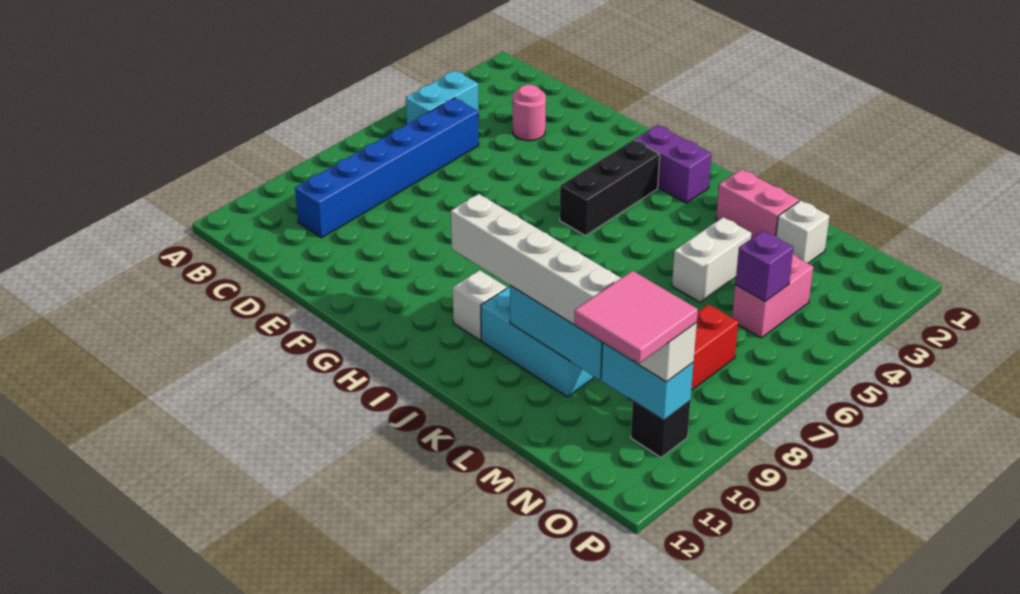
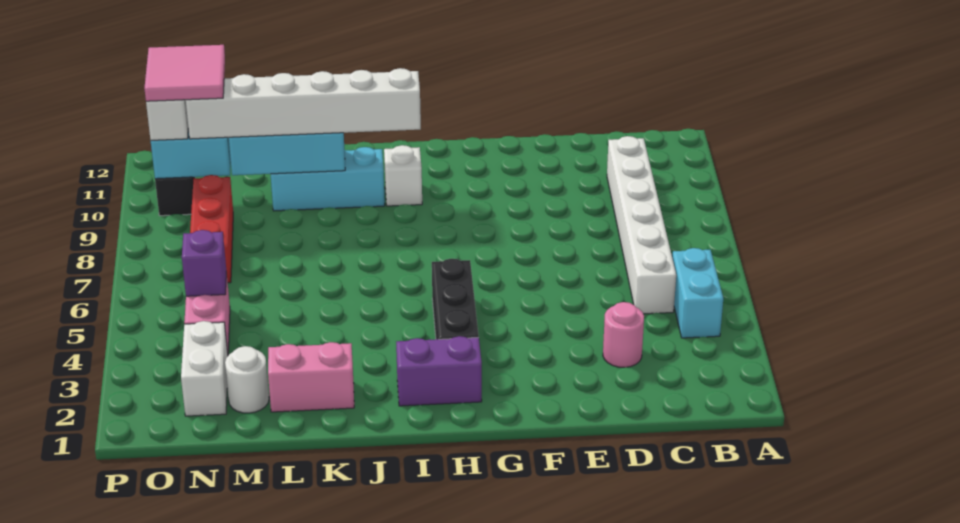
blue brick C5:C10 level 1 -> white brick C5:C10 level 1
white brick L4:L5 level 1 -> white brick N2:N3 level 1
white brick M2 level 1 -> white round brick M2 level 1

